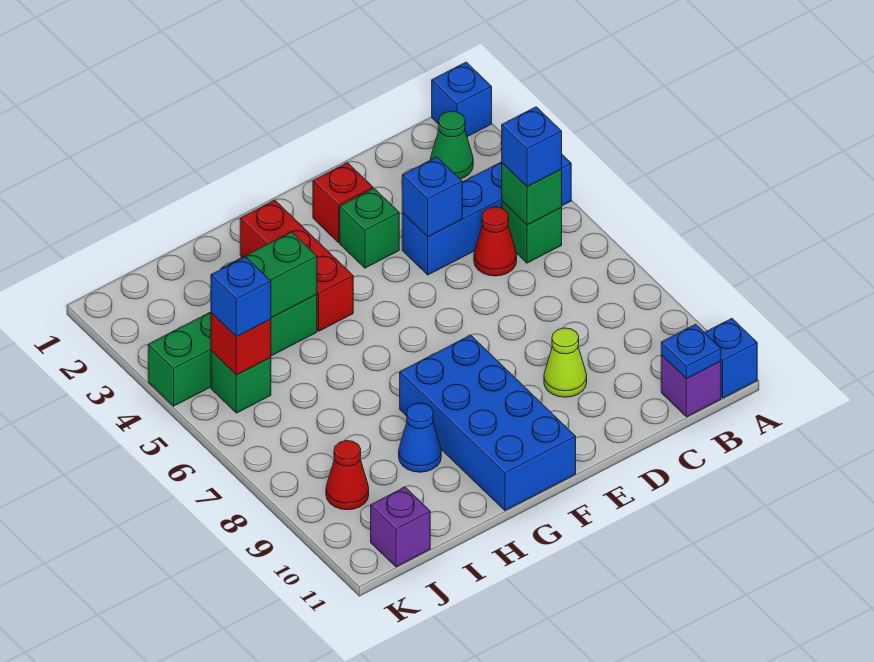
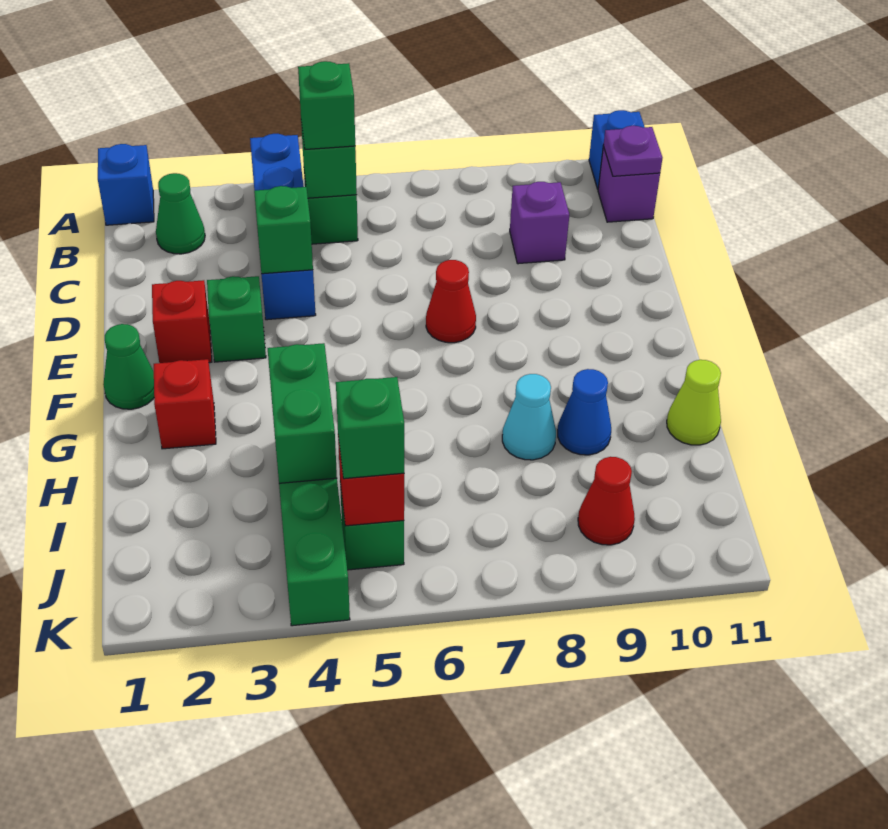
blue brick B5 level 3 -> green brick B5 level 3
blue plate B11 level 2 -> purple plate B11 level 2
red cone C5 level 1 -> red cone E7 level 1
blue brick D4 level 2 -> green brick D4 level 2
lime cone D9 level 1 -> lime cone H11 level 1
none -> green cone F1 level 1
blue brick F8:G11 level 1 -> none
red brick G2:G4 level 1 -> red brick G2 level 1
none -> cyan cone H8 level 1
blue brick J5 level 3 -> green brick J5 level 3
purple brick J11 level 1 -> purple brick C9 level 1

